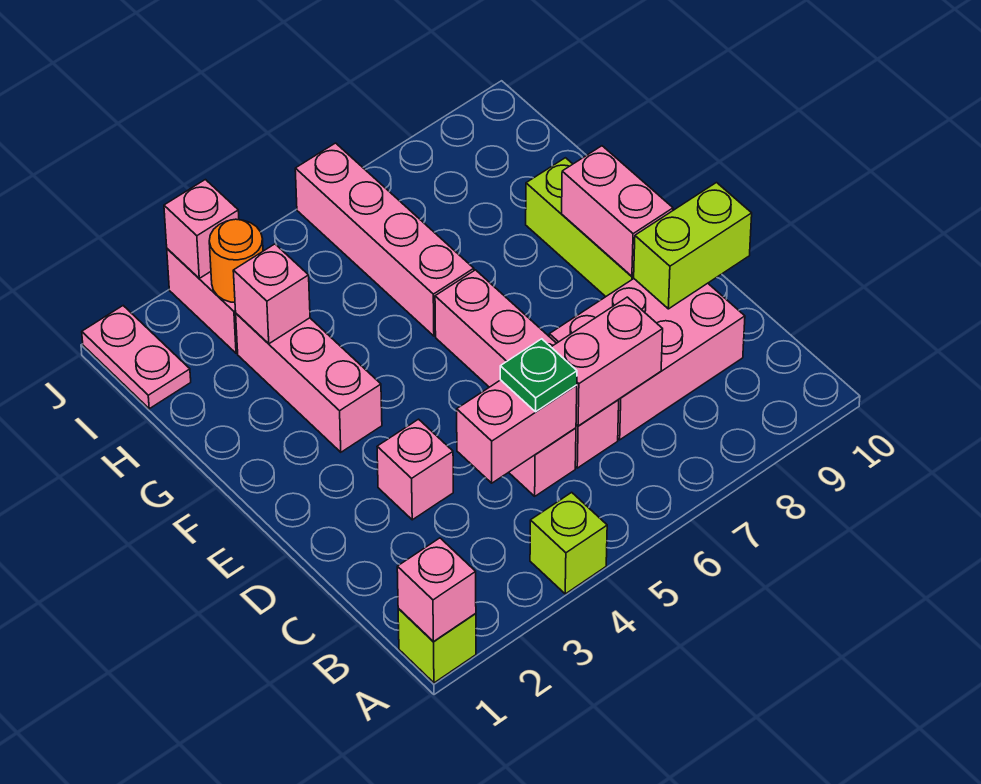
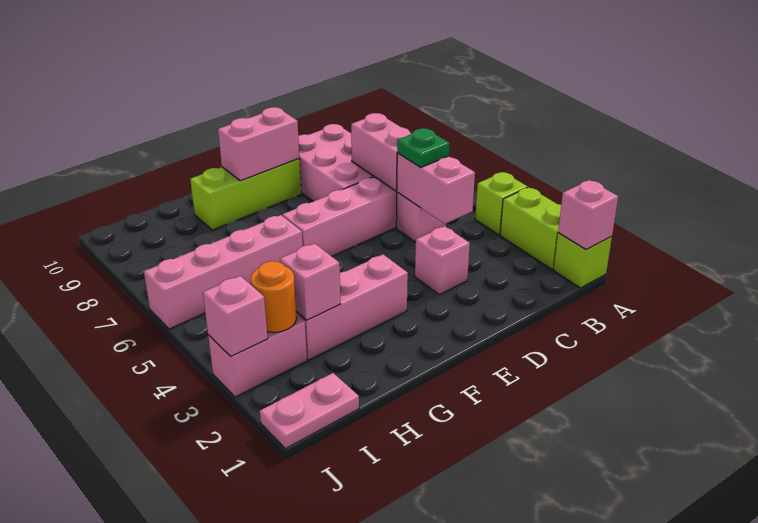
lime brick D9:D10 level 2 -> lime brick A2:A3 level 1

